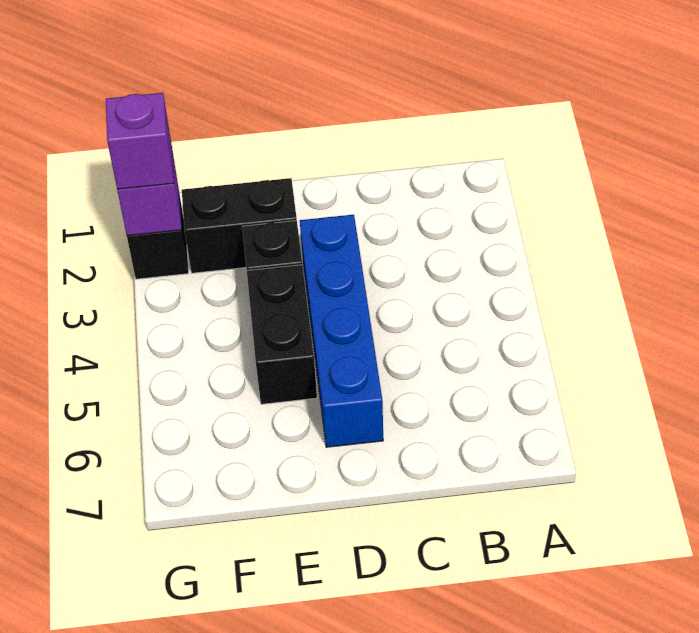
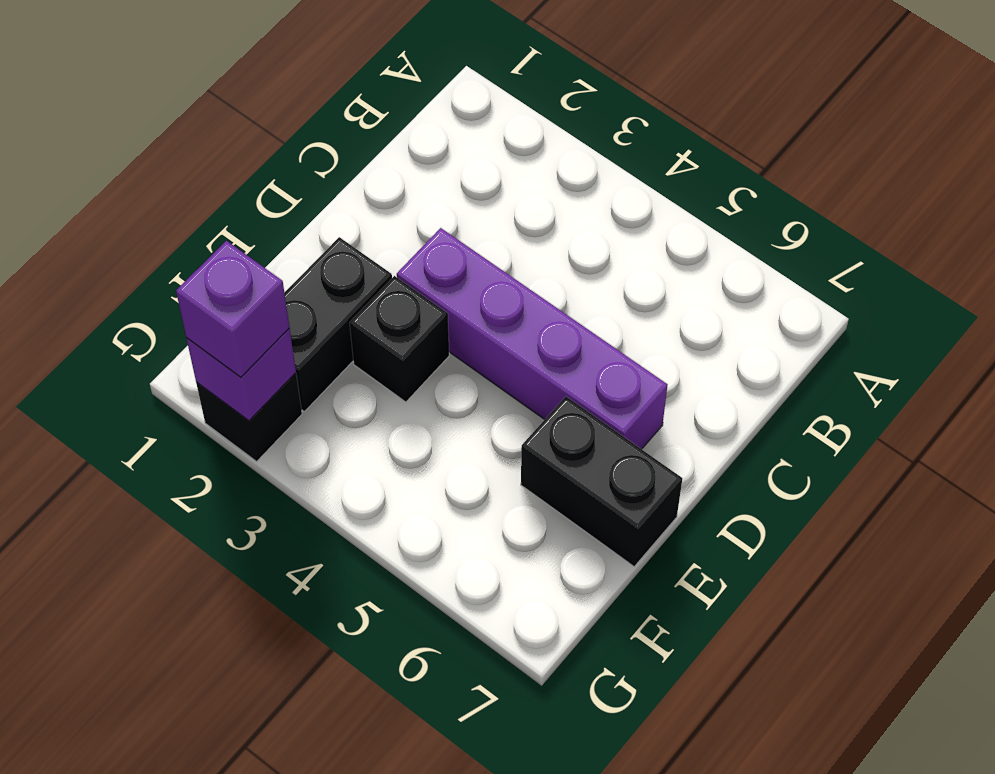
blue brick D3:D6 level 1 -> purple brick D3:D6 level 1
black brick E4:E5 level 1 -> black brick E6:E7 level 1

